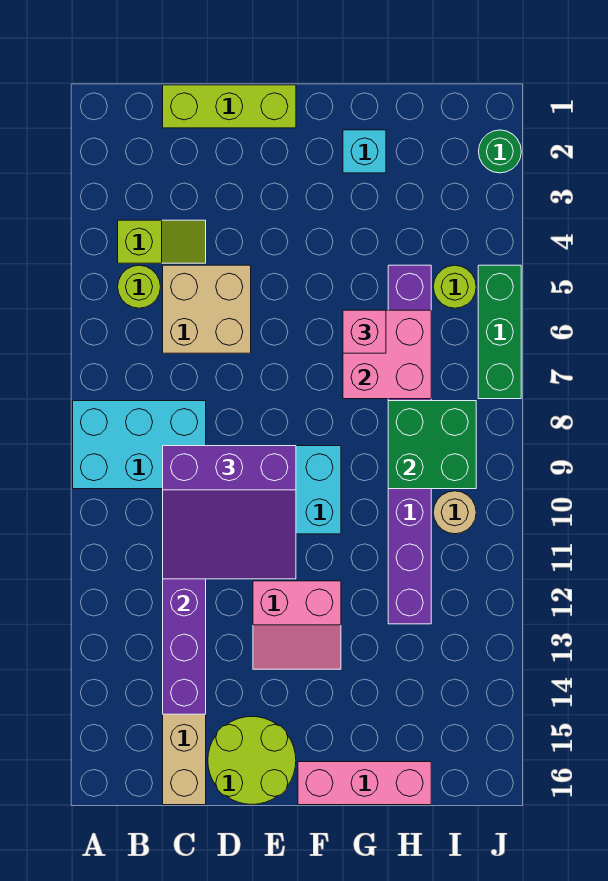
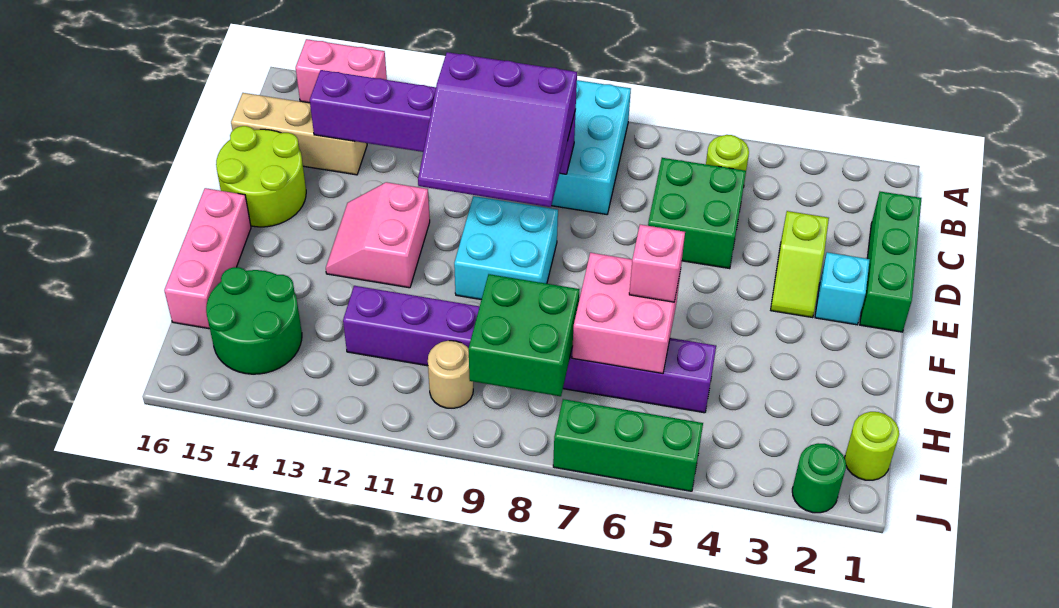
none -> pink brick A14:A15 level 1
lime slope B4:C4 level 1 top B -> lime slope D3:E3 level 1 top D
lime brick C1:E1 level 1 -> green brick C1:E1 level 1
tan brick C5:D6 level 1 -> green brick C5:D6 level 1
purple slope C9:E11 level 3 top 9 -> purple slope C9:E11 level 3 top C
cyan brick G2 level 1 -> cyan brick E2 level 1
none -> green round brick H14:I15 level 1
lime round brick I5 level 1 -> lime round brick I1 level 1

